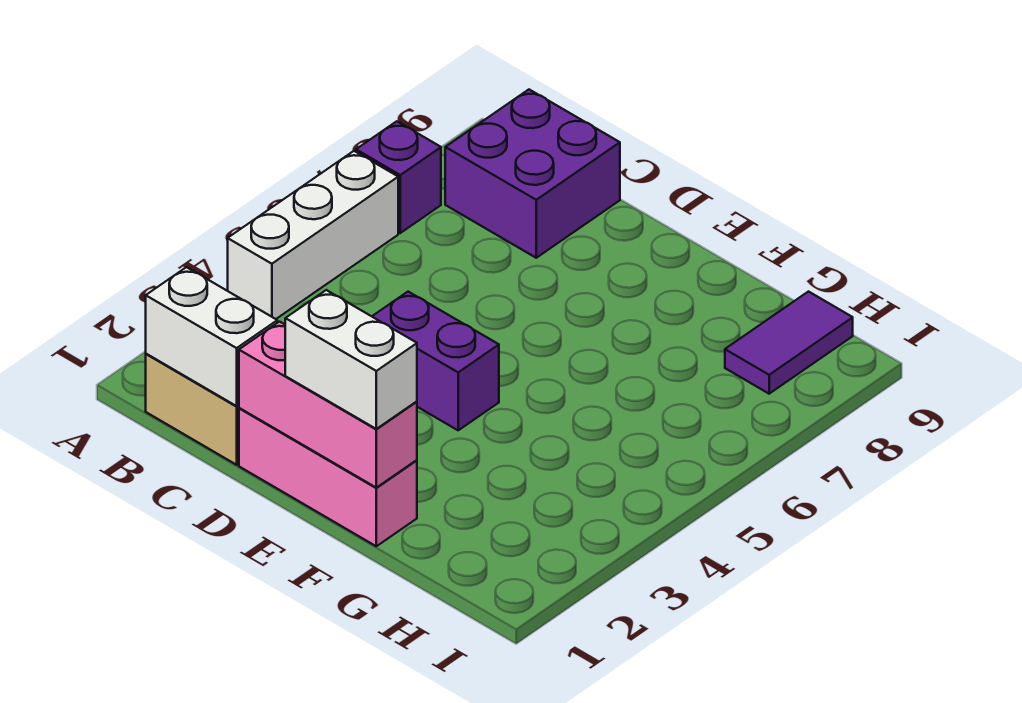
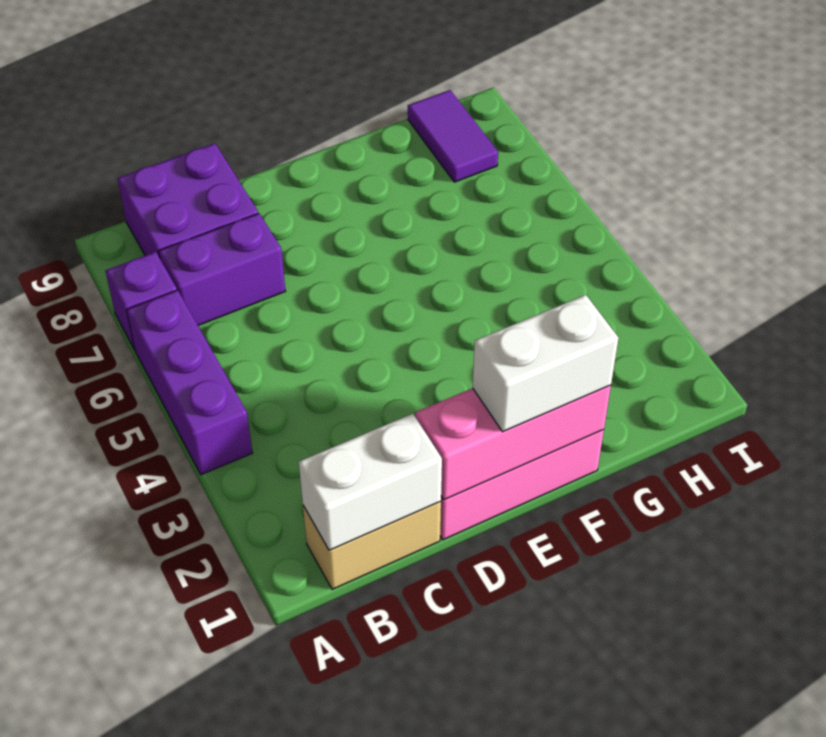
white brick A4:A6 level 1 -> purple brick A4:A6 level 1
purple brick D4:E4 level 1 -> purple brick B7:C7 level 1

